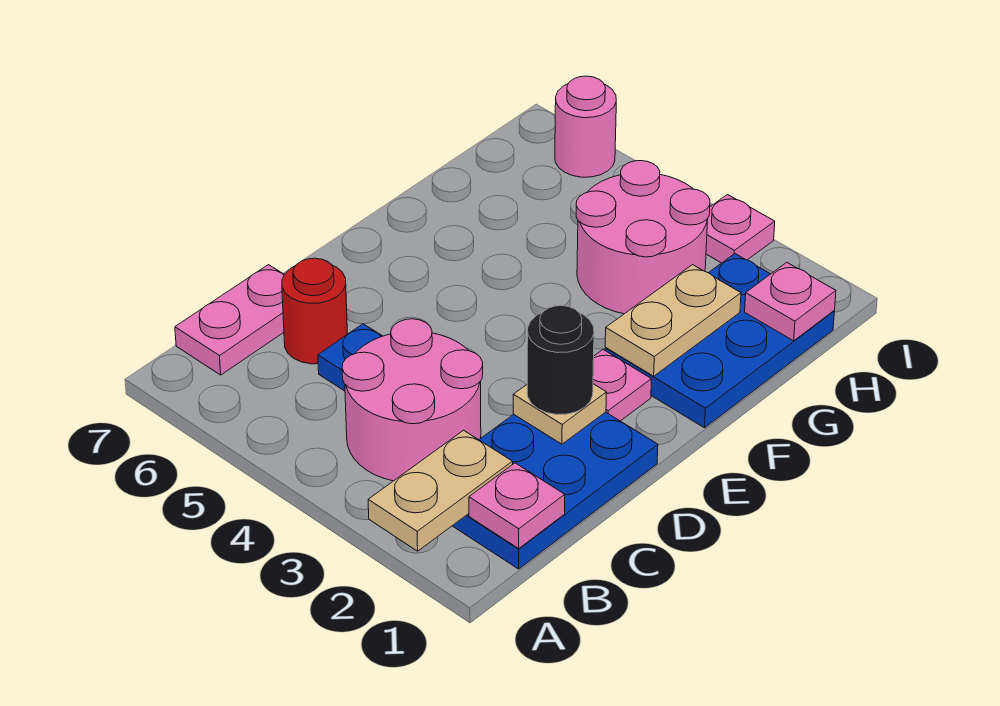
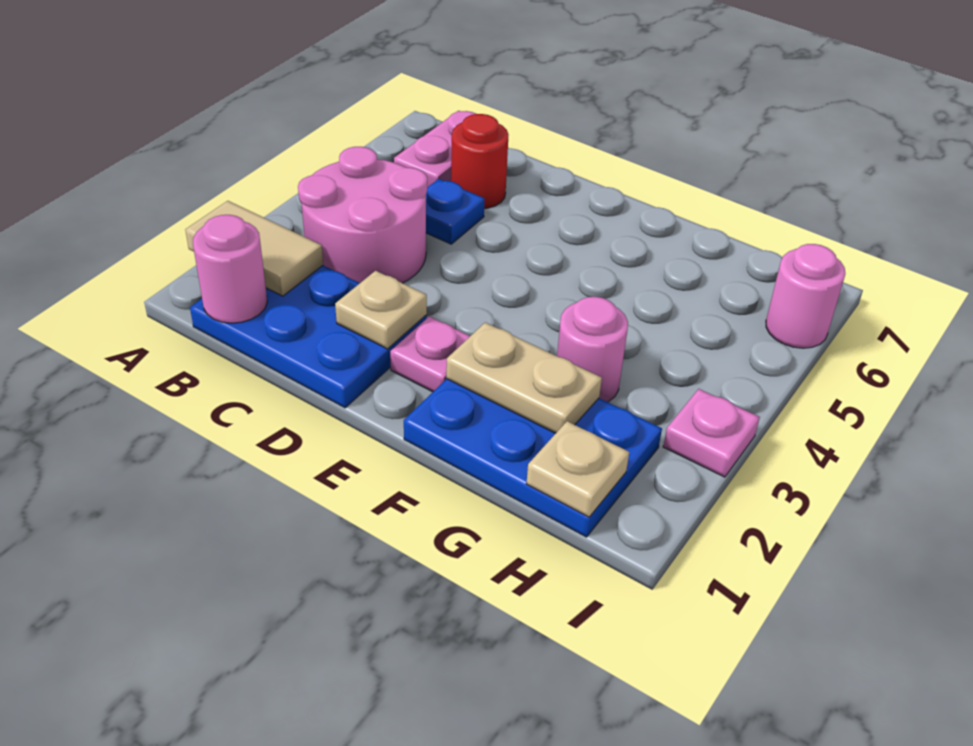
tan plate A2:B2 level 2 -> tan tile A2:B2 level 2
pink plate B1 level 2 -> pink round brick B1 level 2
pink plate B7:C7 level 1 -> pink plate B6:B7 level 1
black round brick D2 level 3 -> none
pink round brick G3:H4 level 1 -> pink round brick G3 level 1
pink plate H1 level 2 -> tan plate H1 level 2

